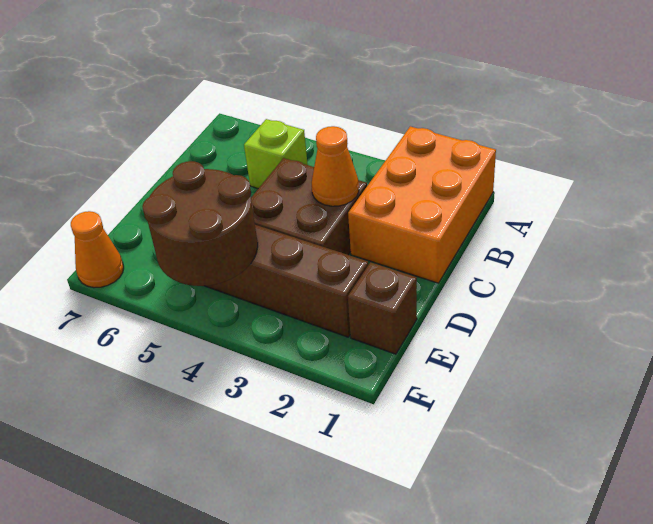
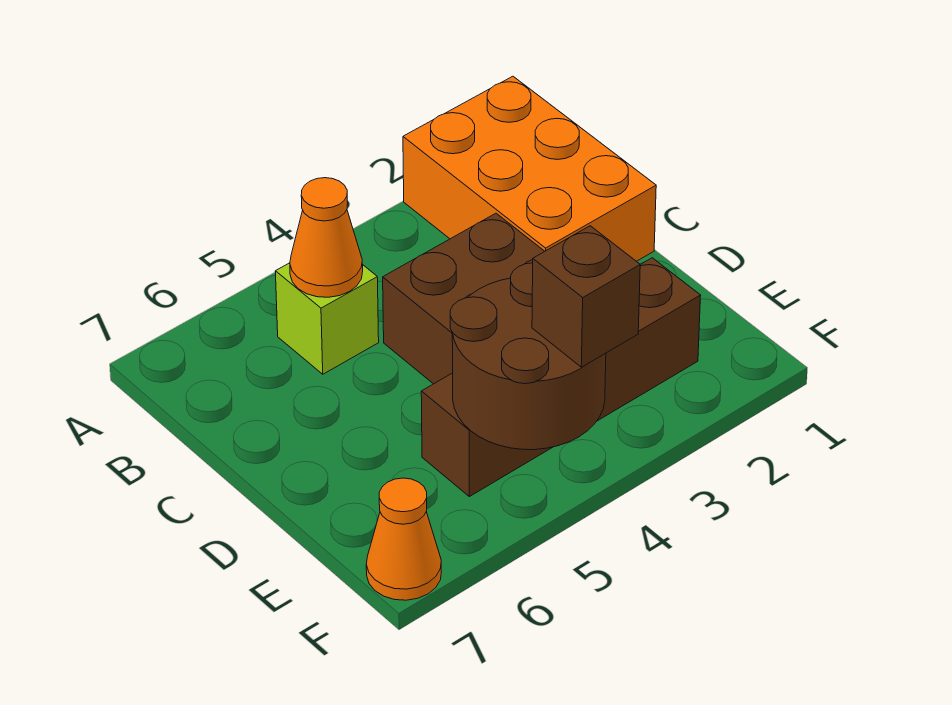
orange cone C3 level 2 -> orange cone B5 level 2
brown brick E1 level 1 -> brown brick F4 level 3

